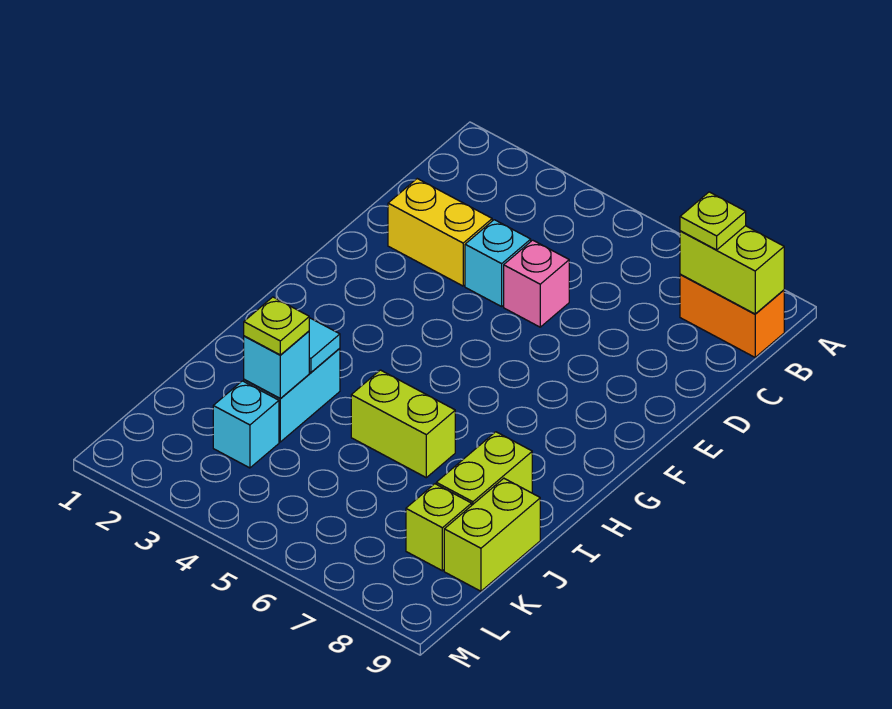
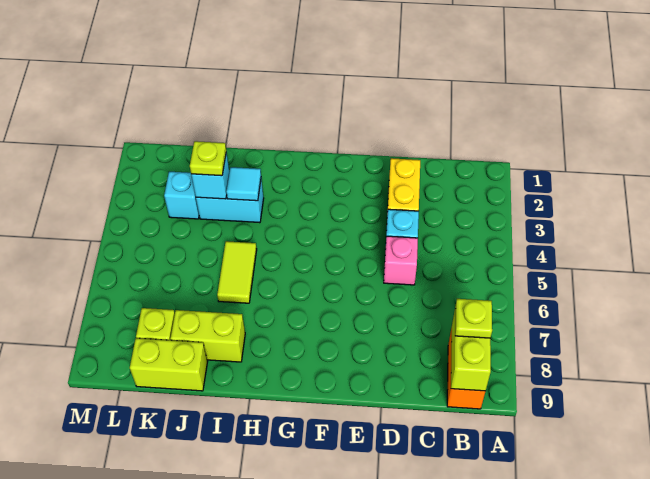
lime brick I5:I6 level 1 -> lime tile I5:I6 level 1

